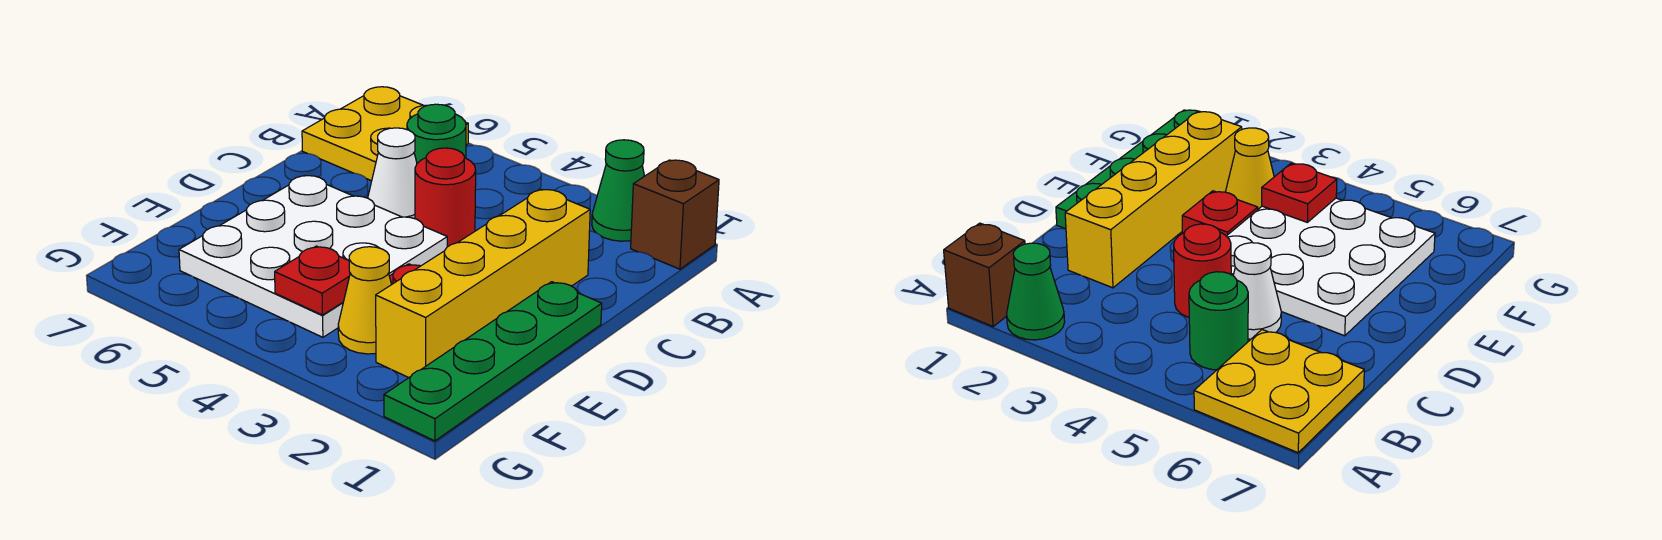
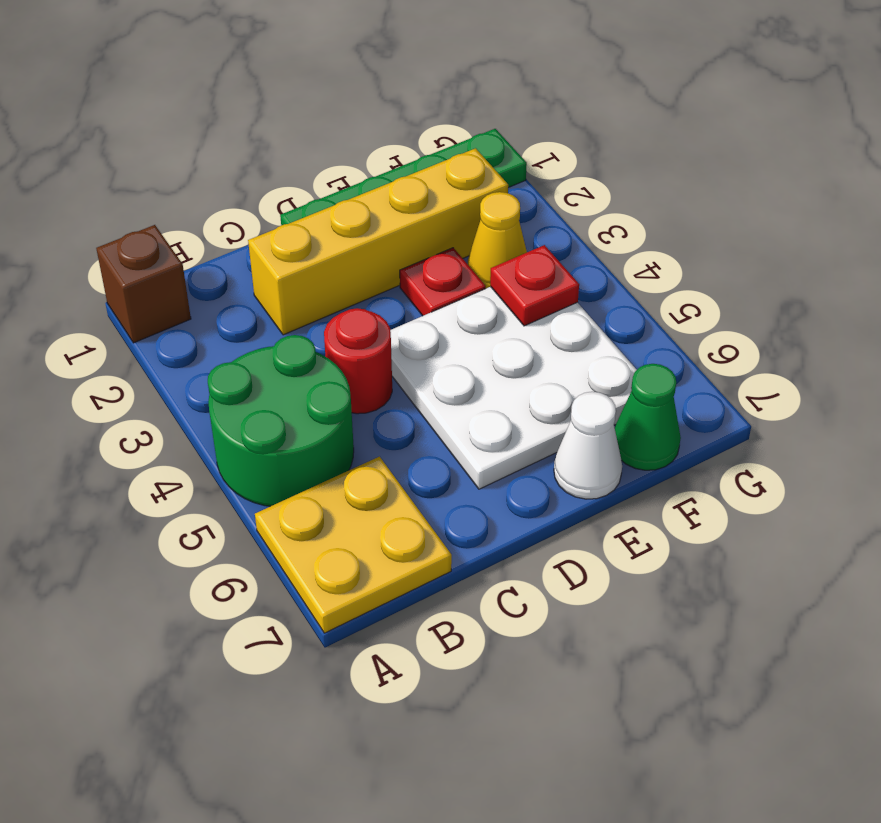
green cone A2 level 1 -> green cone F7 level 1
green round brick B5 level 1 -> green round brick A4:B5 level 1
white cone C5 level 1 -> white cone E7 level 1

